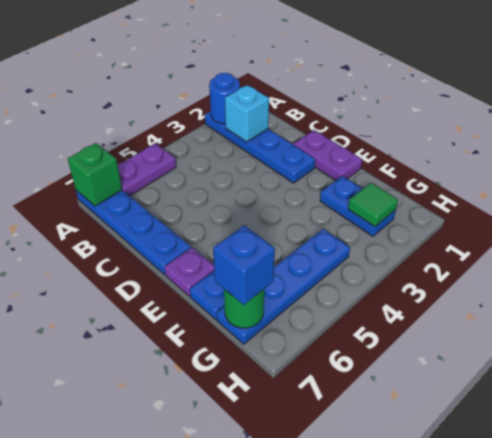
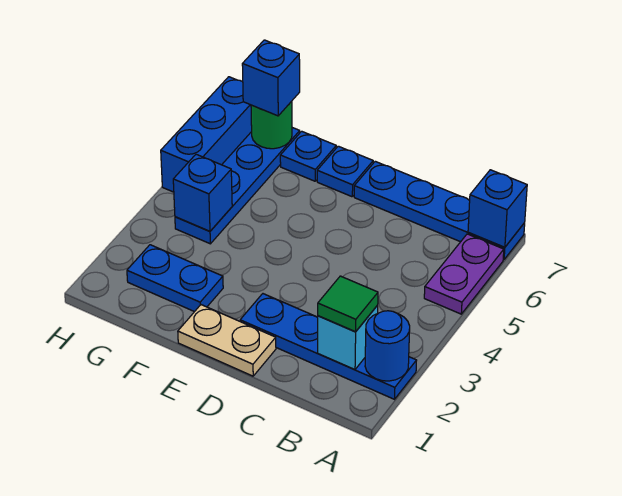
green brick A7 level 2 -> blue brick A7 level 2
purple plate D1:E1 level 1 -> tan plate D1:E1 level 1
purple plate E7 level 1 -> blue plate E7 level 1
green tile G2 level 2 -> green tile B2 level 3
none -> blue brick G4 level 2
none -> blue brick H5:H7 level 1

